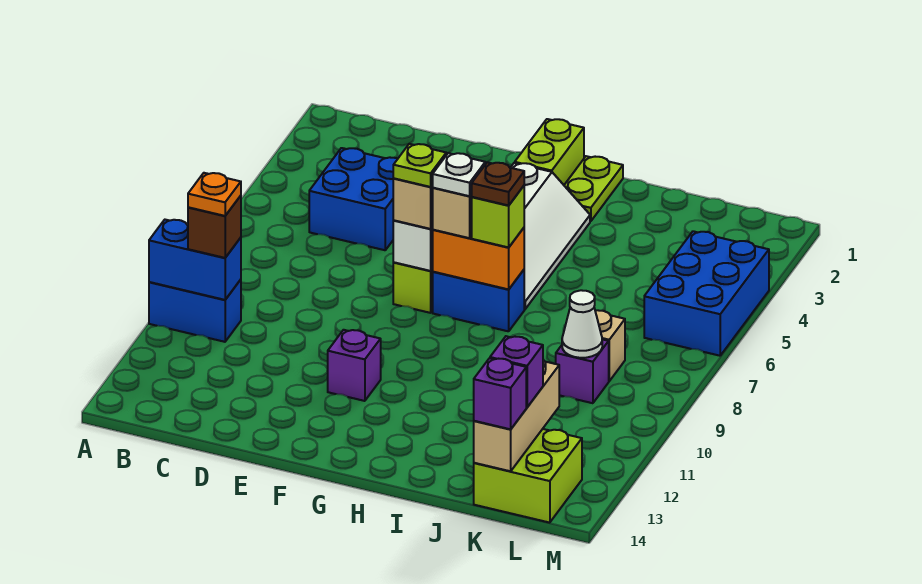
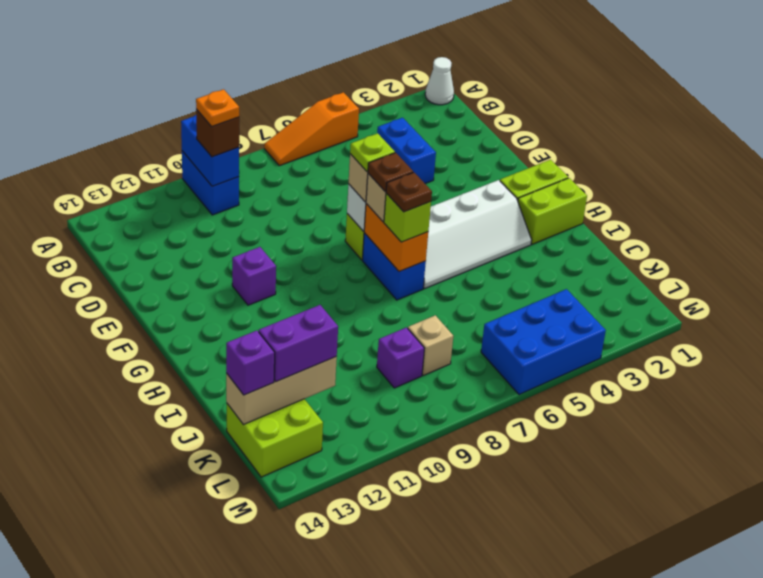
none -> orange slope A5:A7 level 1 top 5
blue brick C4:D5 level 1 -> blue brick C4:D4 level 1
white plate G7 level 4 -> brown plate G7 level 4
lime plate H1:H2 level 1 -> lime brick H1:H2 level 1
white cone K9 level 2 -> white cone A1 level 1
purple brick K13 level 3 -> purple brick K12:K13 level 3

